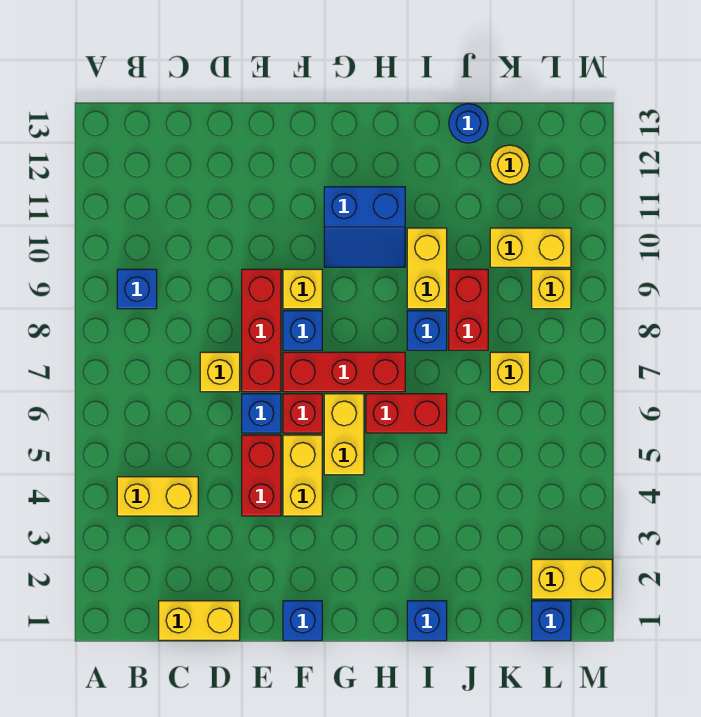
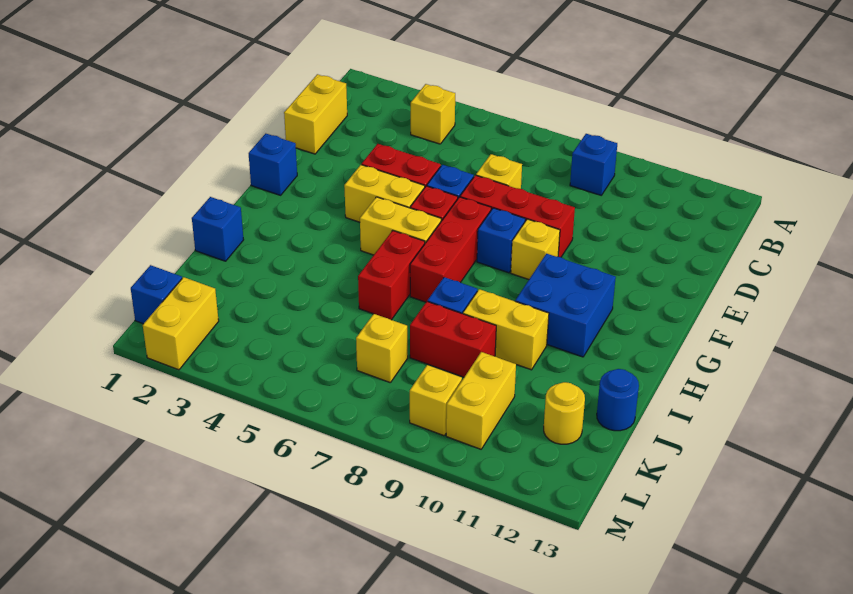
yellow brick B4:C4 level 1 -> yellow brick B4 level 1
blue slope G10:H11 level 1 top 11 -> blue brick G10:H11 level 1

